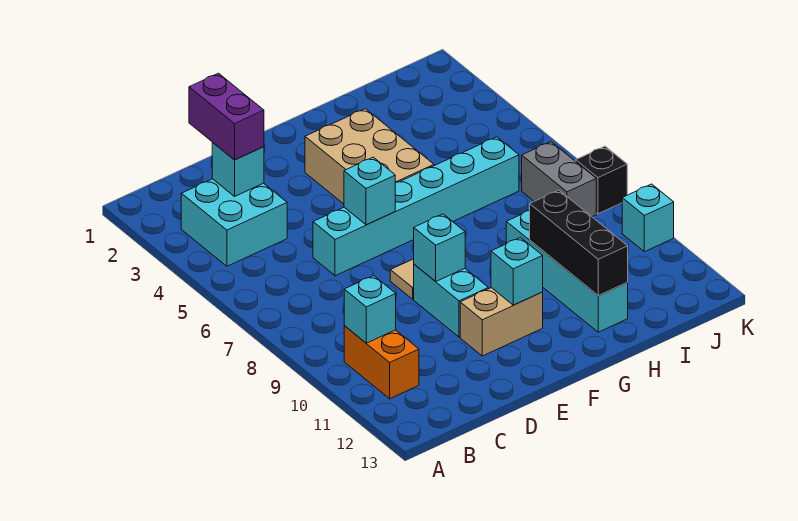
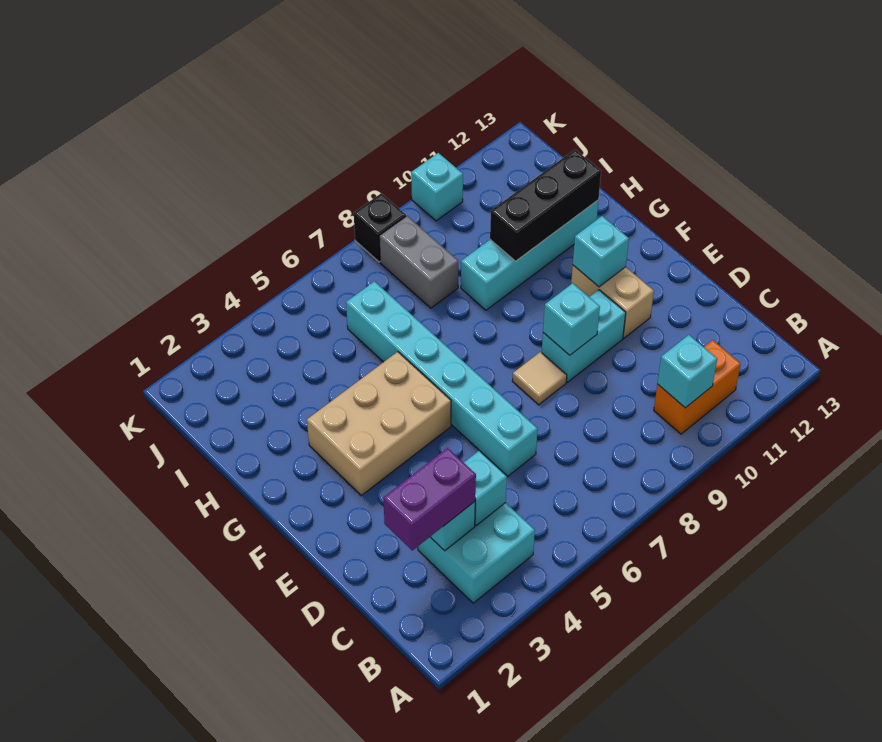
cyan brick E6 level 2 -> cyan brick C4 level 2
grey brick J7:J8 level 1 -> grey brick I8:J8 level 1

